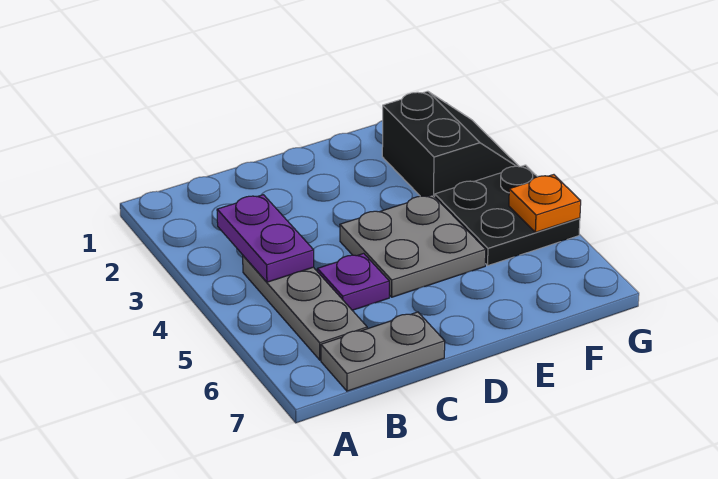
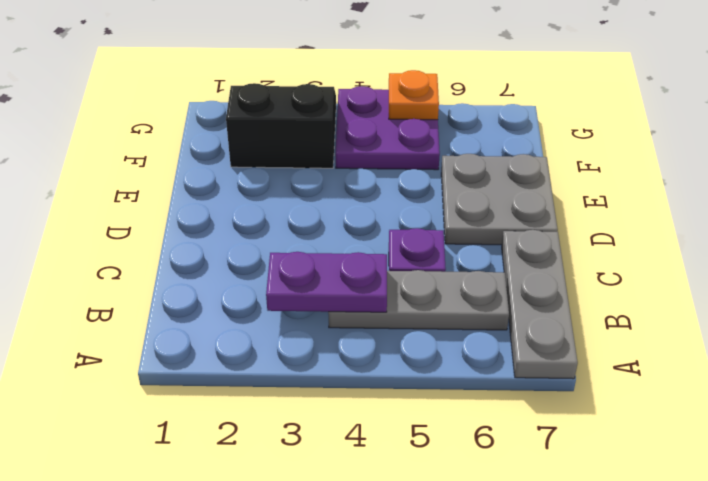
grey plate B7:C7 level 1 -> grey plate A7:C7 level 1
grey plate D4:E5 level 1 -> grey plate D6:E7 level 1
black plate F4:G5 level 1 -> purple plate F4:G5 level 1

